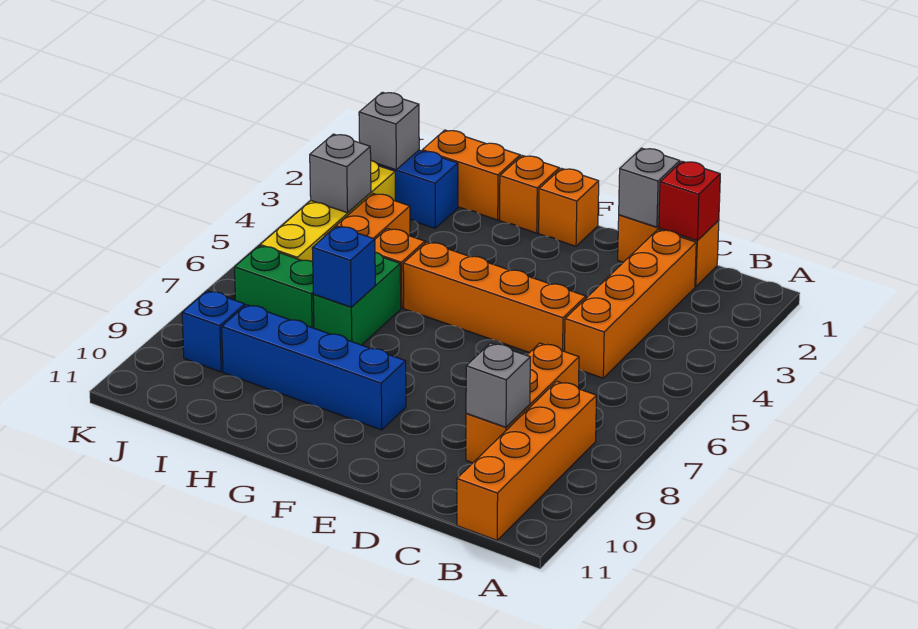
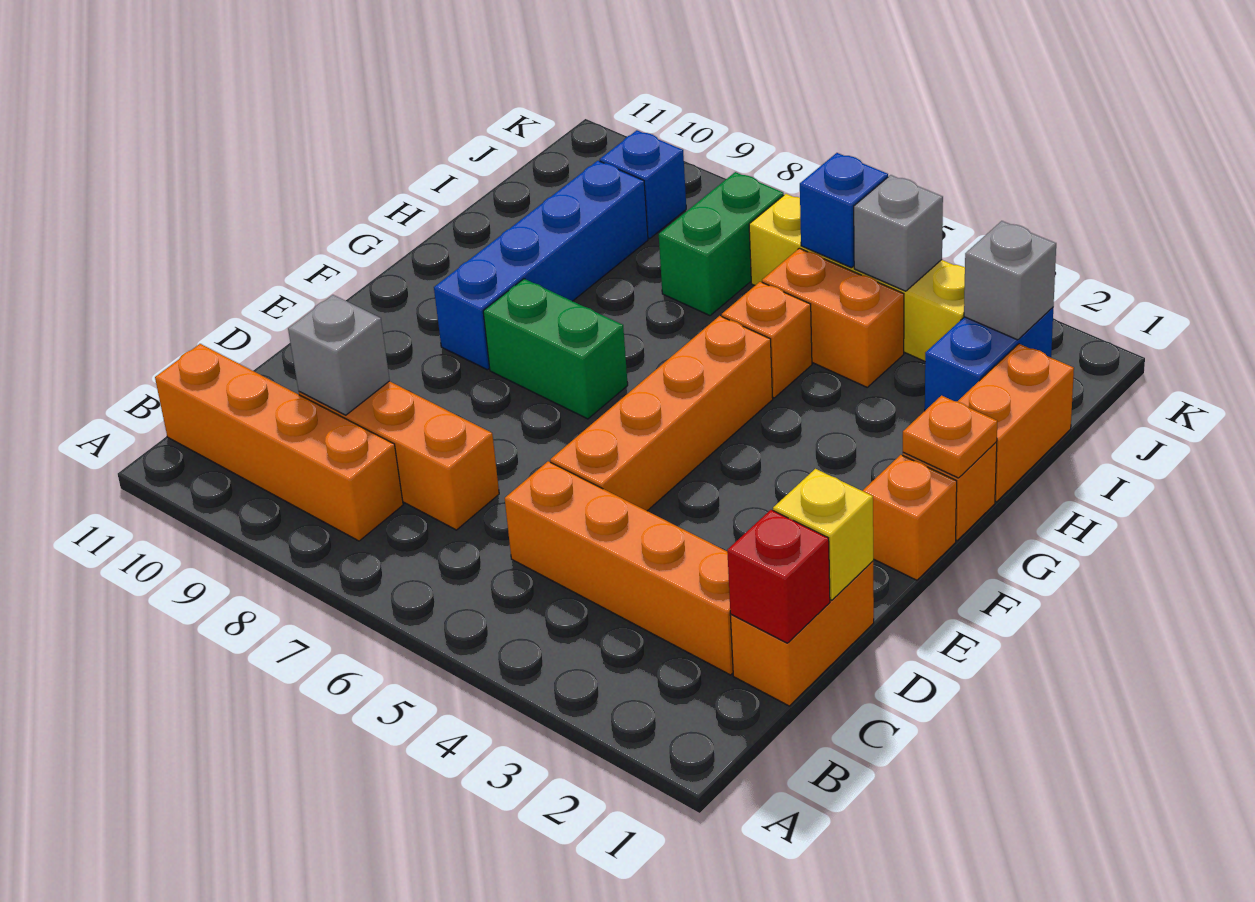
grey brick D1 level 2 -> yellow brick D1 level 2
none -> orange plate G1 level 2
green brick H6:H7 level 1 -> green brick F7:F8 level 1
blue brick H7 level 2 -> blue brick J5 level 2

